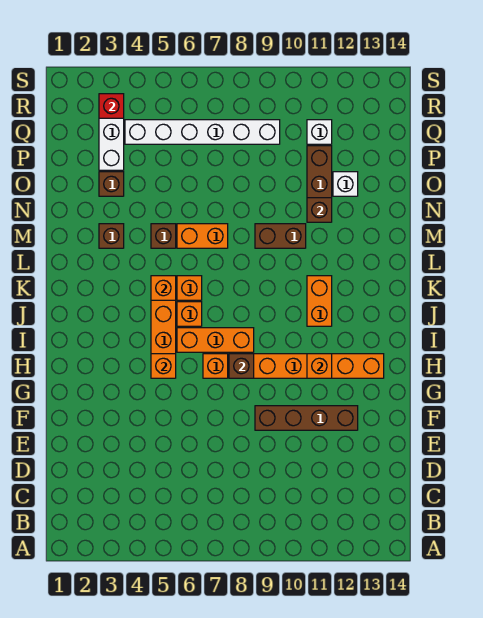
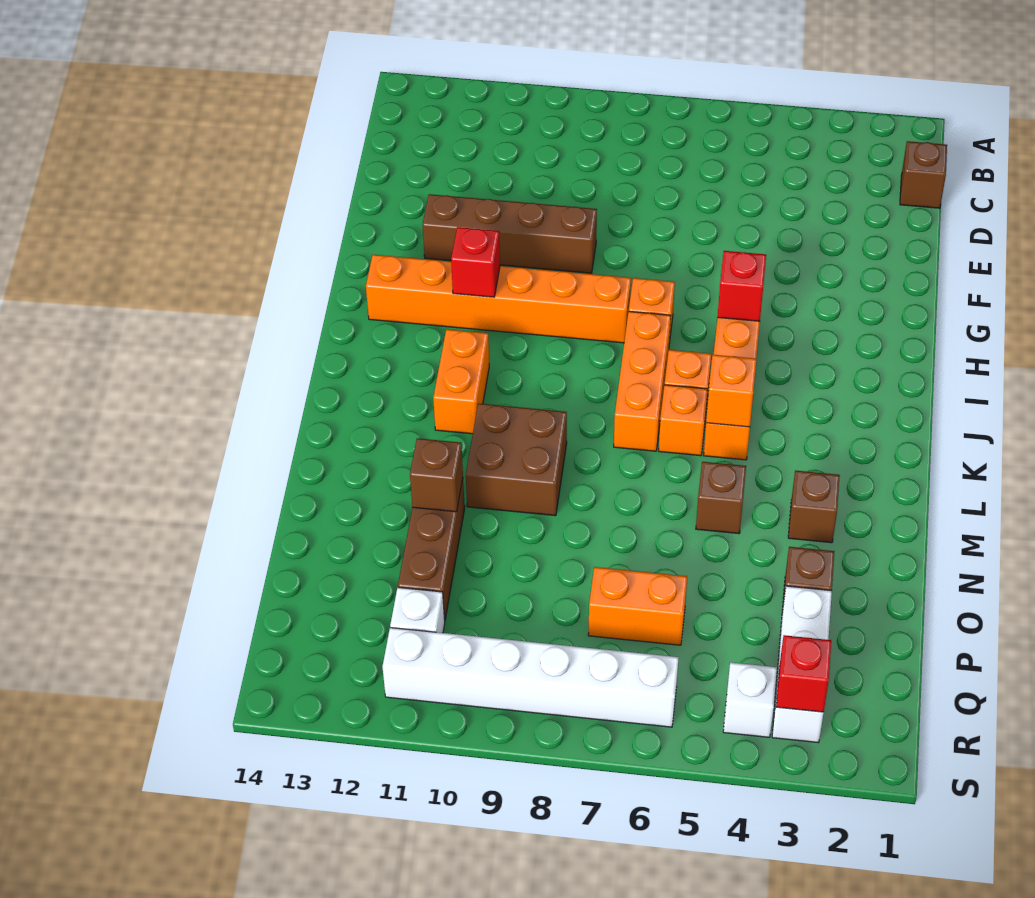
orange brick H5 level 2 -> red brick H5 level 2
brown brick H8 level 2 -> brown brick C1 level 1
orange brick H11 level 2 -> red brick H11 level 2
orange brick I6:I8 level 1 -> orange brick I7:K7 level 1
orange brick M6:M7 level 1 -> orange brick P6:P7 level 1
brown brick M9:M10 level 1 -> brown brick L9:M10 level 1
white brick O12 level 1 -> white brick R4 level 1
white brick Q4:Q9 level 1 -> white brick R6:R11 level 1

